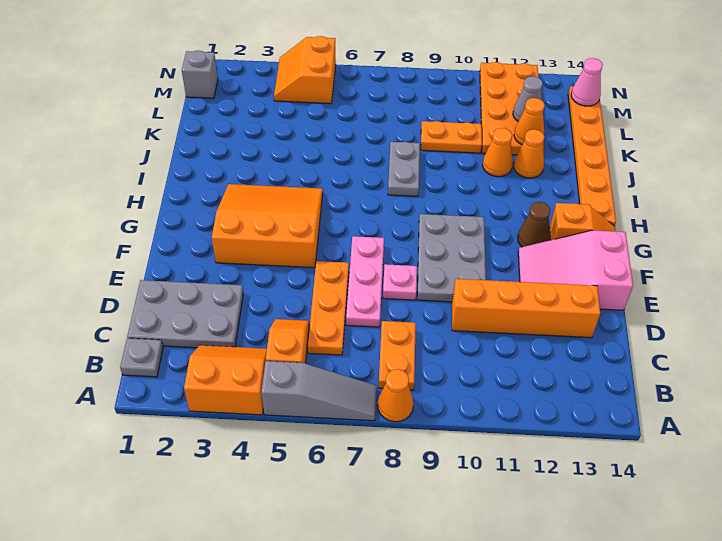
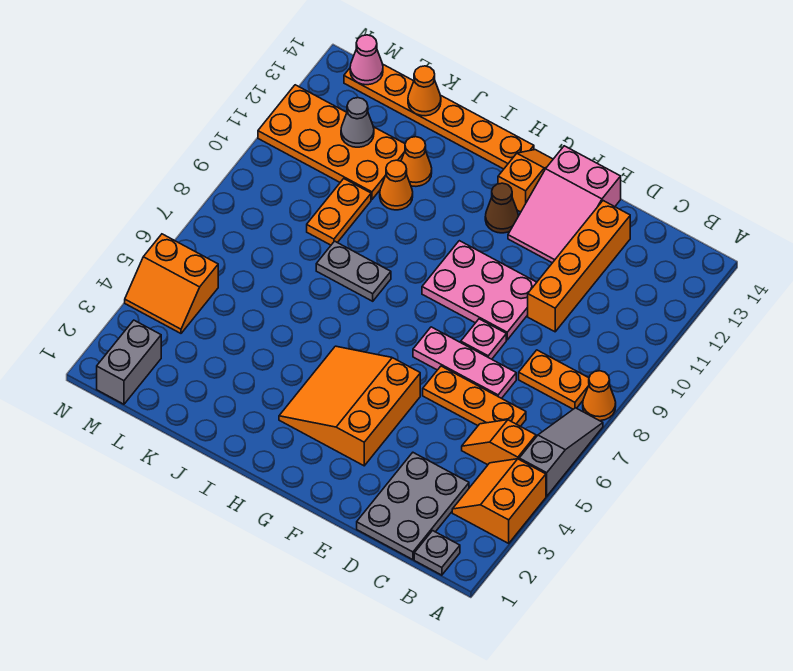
grey plate E9:G10 level 1 -> pink plate E9:G10 level 1
orange cone K12 level 2 -> orange cone K14 level 2
grey brick M1 level 1 -> grey brick M1:M2 level 1

